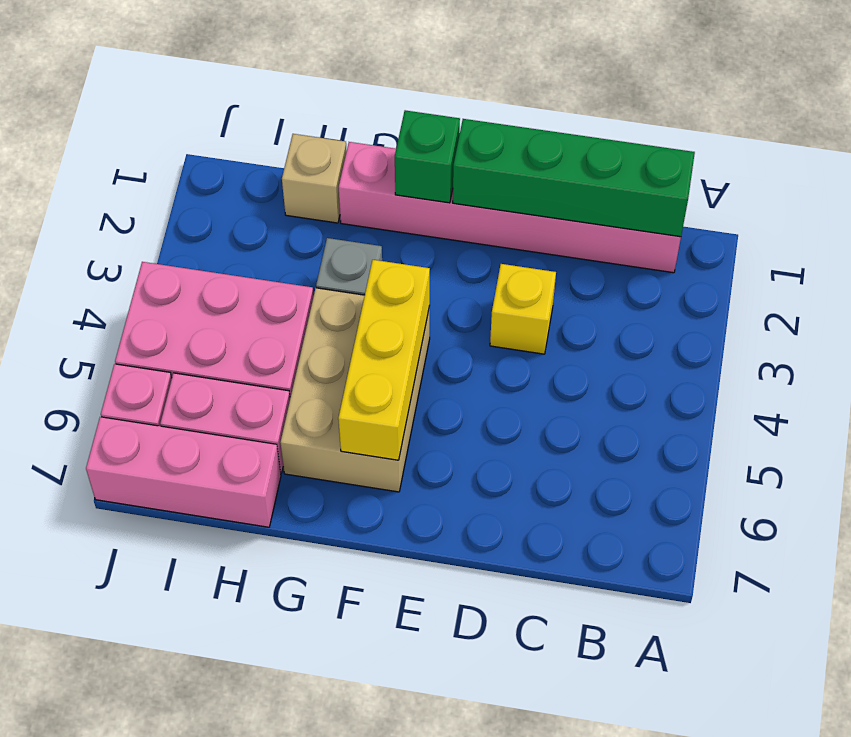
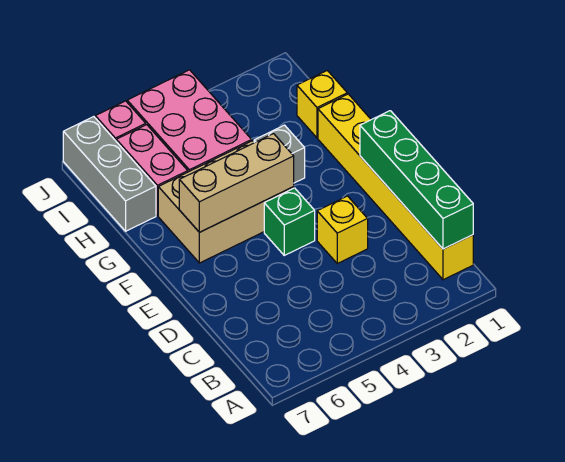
pink brick B1:G1 level 1 -> yellow brick B1:G1 level 1
green brick F1 level 2 -> green brick E4 level 1
yellow brick F4:F6 level 2 -> tan brick F4:F6 level 2
tan brick H1 level 1 -> yellow brick H1 level 1
pink brick H7:J7 level 1 -> grey brick H7:J7 level 1

